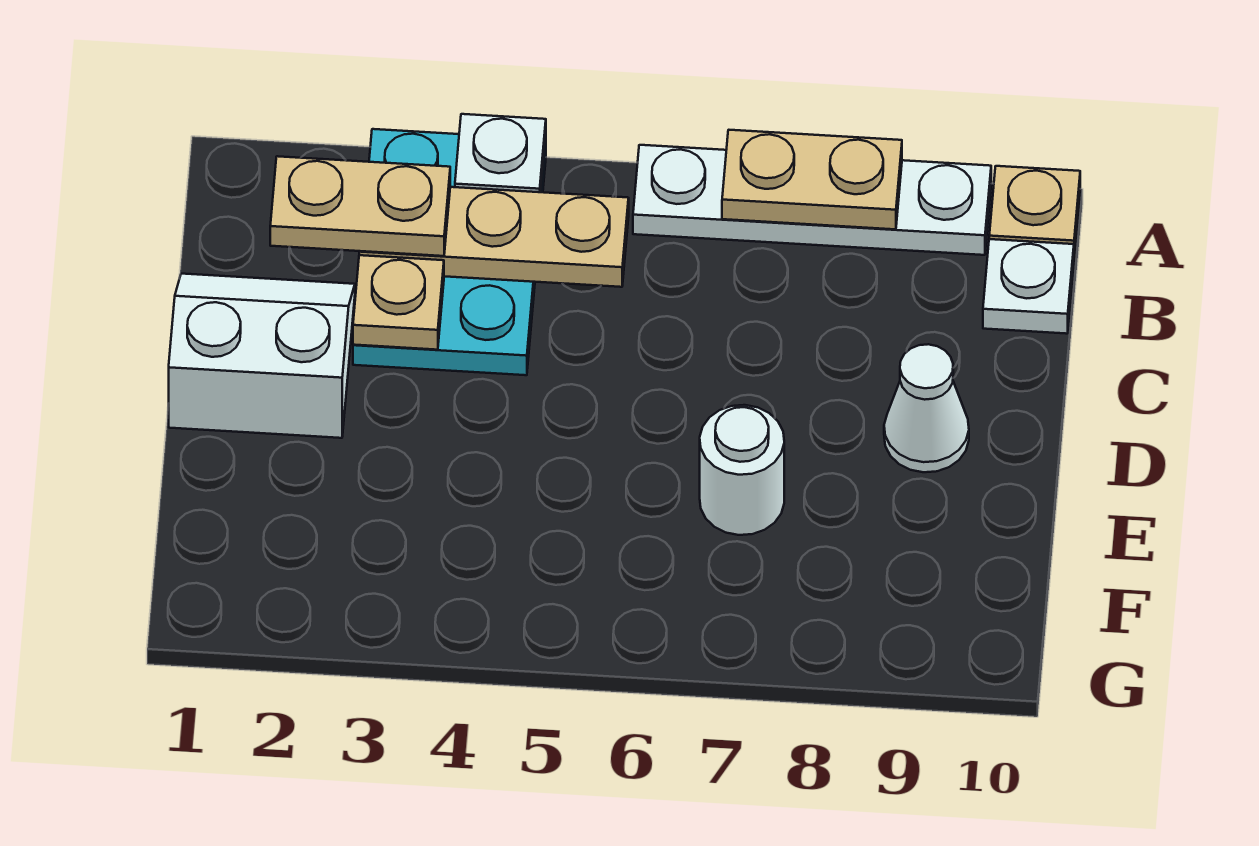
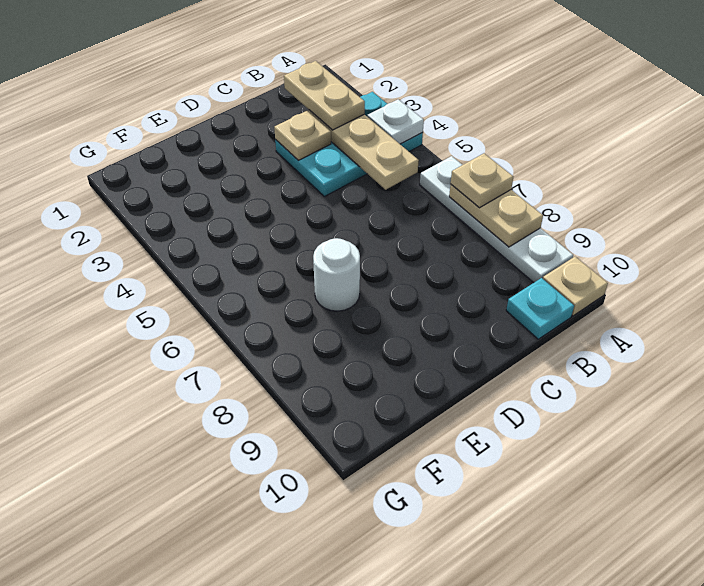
none -> tan plate A7 level 3
white plate B10 level 1 -> cyan plate B10 level 1
white slope C1:D2 level 1 top D -> none
white cone D9 level 1 -> none

